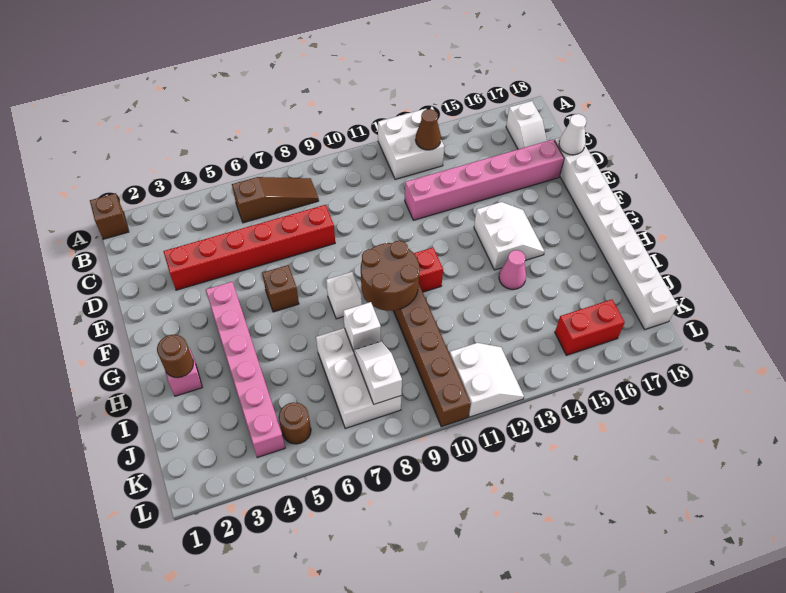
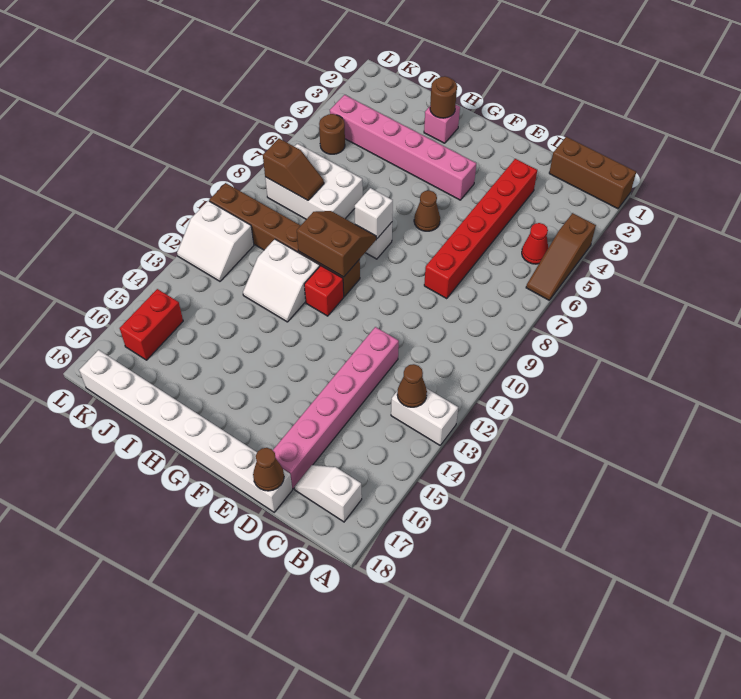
brown brick A1 level 1 -> brown brick A1:C1 level 1
white brick A12:B13 level 1 -> white brick A13:B13 level 1
none -> red cone B5 level 1
brown slope B6:B8 level 1 top 6 -> brown slope A4:A6 level 1 top 4
white cone D18 level 2 -> brown cone D18 level 2
brown brick F6 level 1 -> brown cone F6 level 1
white slope F14:G15 level 1 top 14 -> white slope H11:I12 level 1 top 11
brown round brick G9:H10 level 2 -> brown slope G9:H10 level 2 top 10
pink cone H14 level 1 -> none
white brick I8 level 2 -> white brick G8 level 2
white slope J8:K8 level 2 top K -> brown slope J8:K8 level 2 top K

